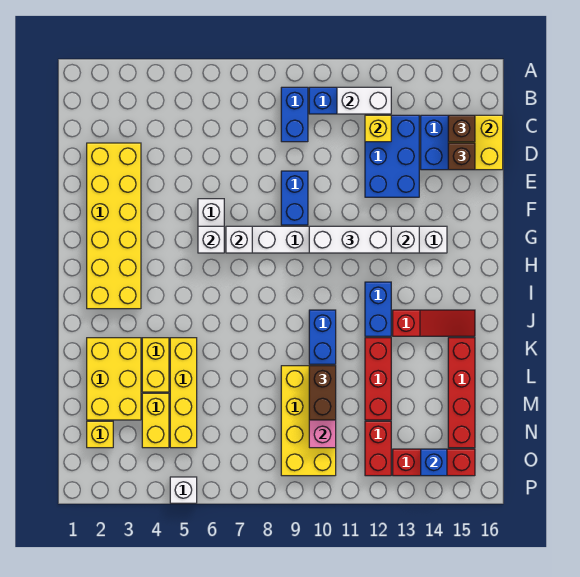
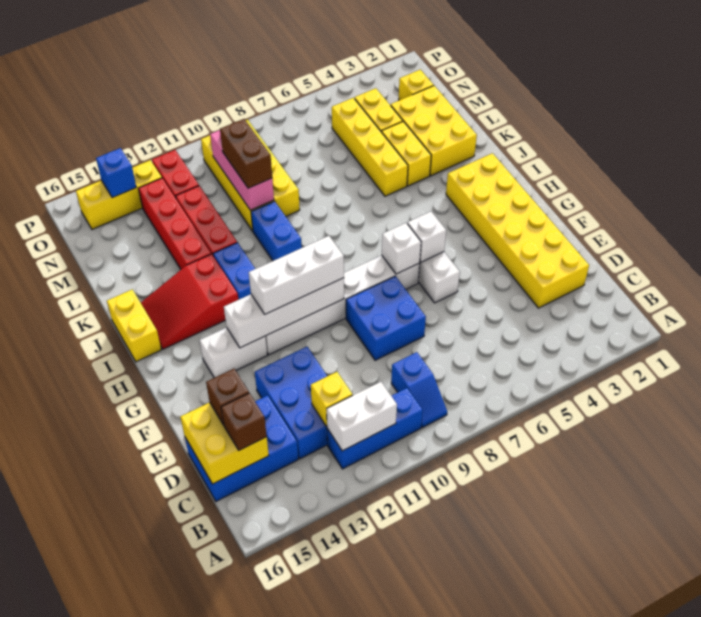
blue brick B9:C9 level 1 -> blue slope B9:C9 level 1 top C
blue brick E9:F9 level 1 -> blue brick E8:F9 level 1
none -> yellow brick I16:J16 level 1
red slope J13:J15 level 1 top 13 -> red slope I13:J15 level 1 top 13
red brick K15:N15 level 1 -> red brick K13:N13 level 1
red brick O13:O15 level 1 -> yellow brick O13:O15 level 1
white brick P5 level 1 -> none

